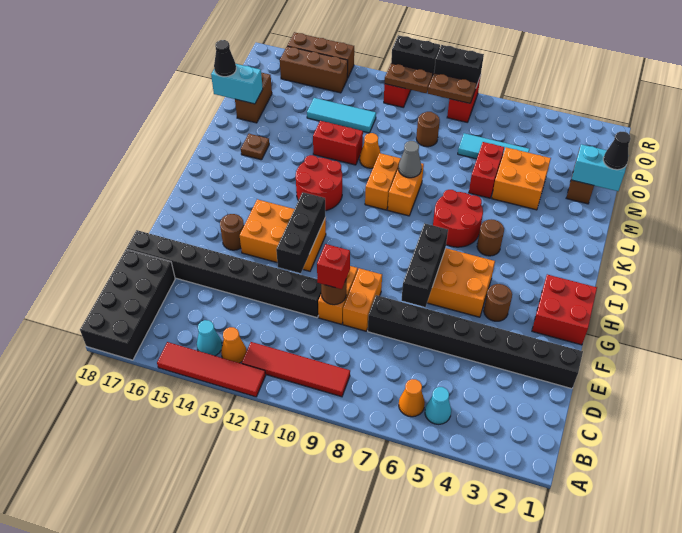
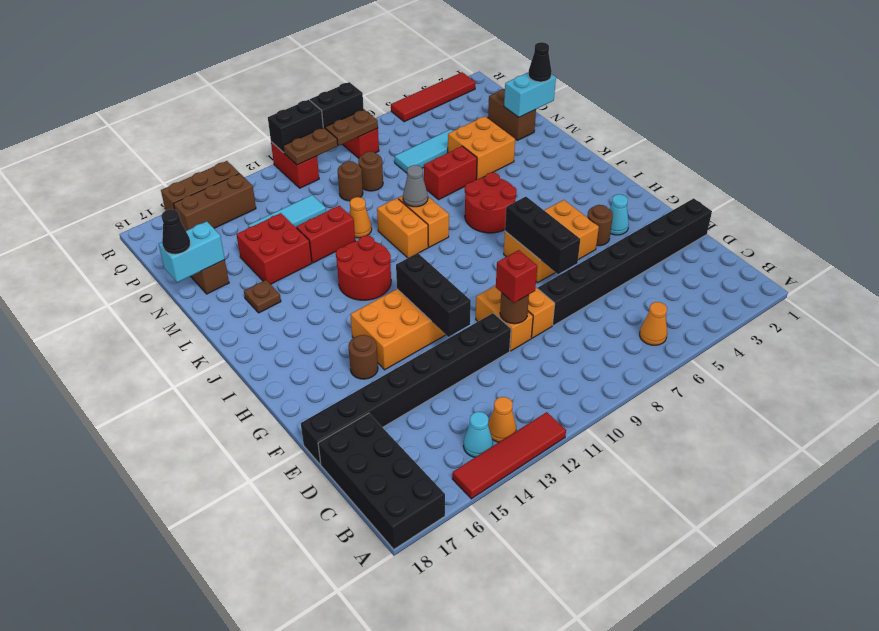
cyan cone B5 level 1 -> cyan cone G3 level 1
red tile B9:B12 level 1 -> red tile R2:R5 level 1
red brick G1:H2 level 1 -> red brick M14:N15 level 1
brown round brick J5 level 1 -> brown round brick O10 level 1
red brick M6:N6 level 1 -> red brick M6:M7 level 1

